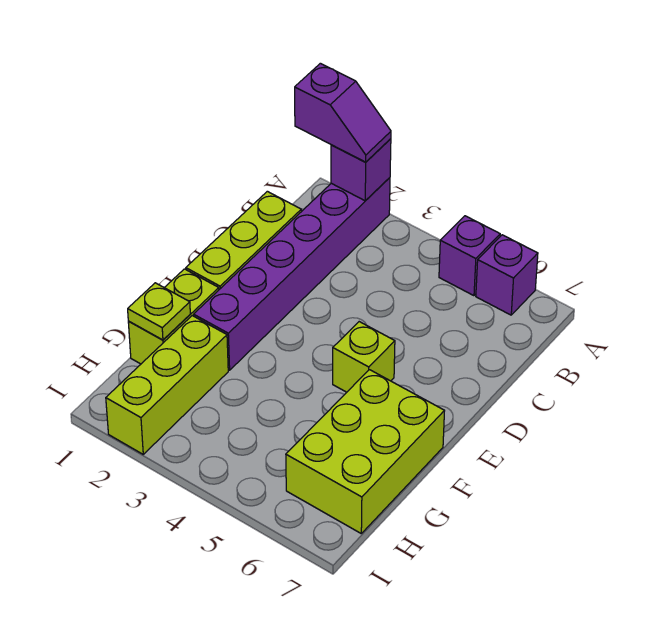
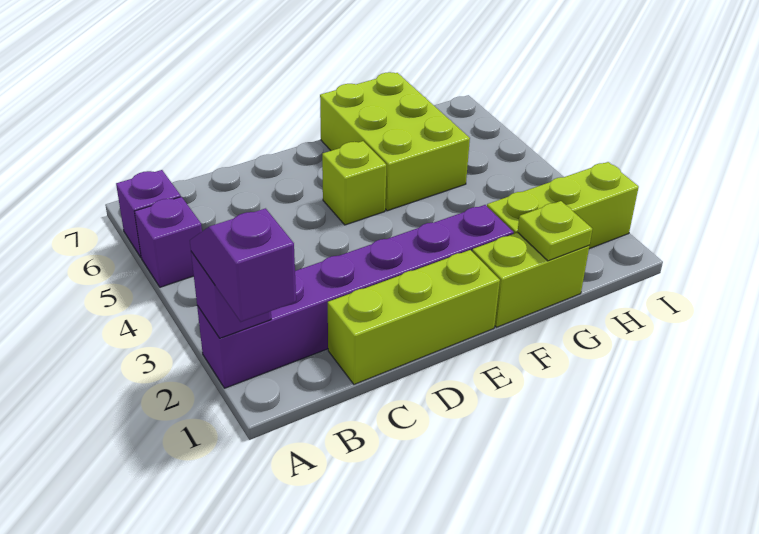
lime brick F6:H7 level 1 -> lime brick F5:G7 level 1

